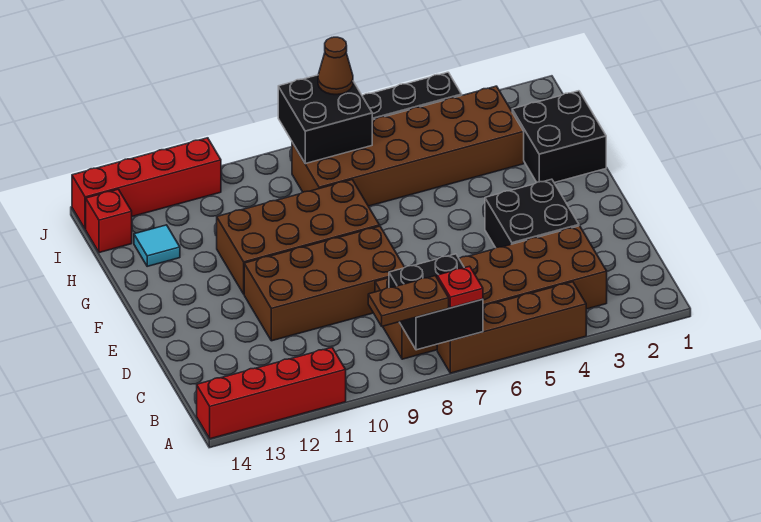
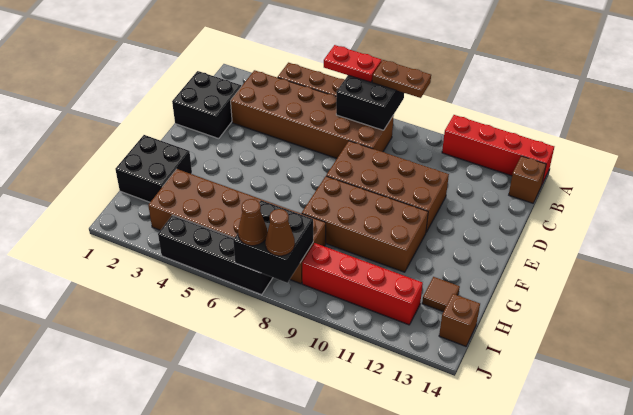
red plate A7 level 3 -> red plate A6:A7 level 3
none -> brown brick B14 level 1
black brick D3:E4 level 1 -> black brick C1:D2 level 1
cyan tile H13 level 1 -> brown tile H13 level 1
red brick I14 level 1 -> brown brick I14 level 1
none -> brown cone J8 level 3
red brick J11:J14 level 1 -> red brick I9:I12 level 1

